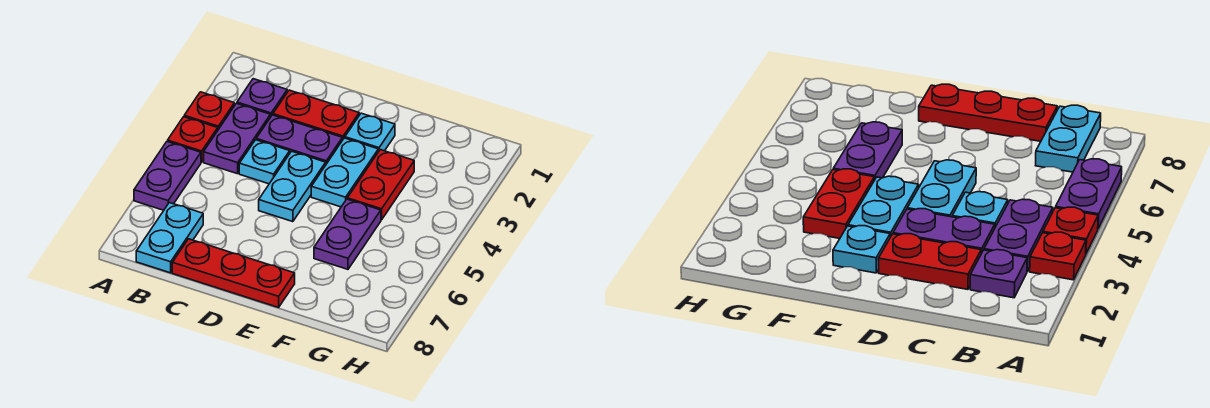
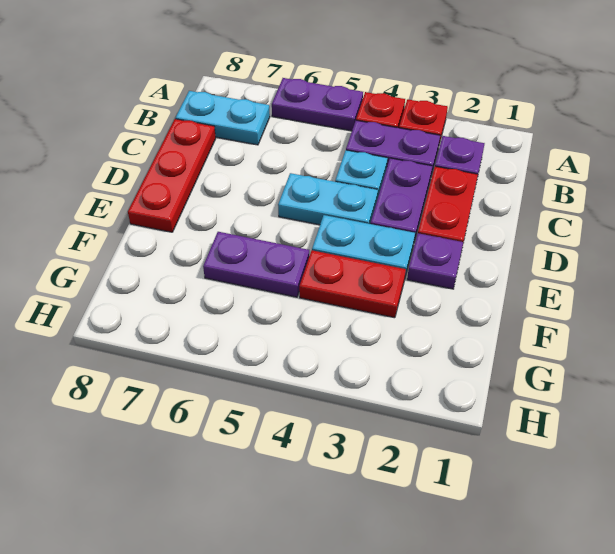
cyan plate E2 level 1 -> purple plate E2 level 1

